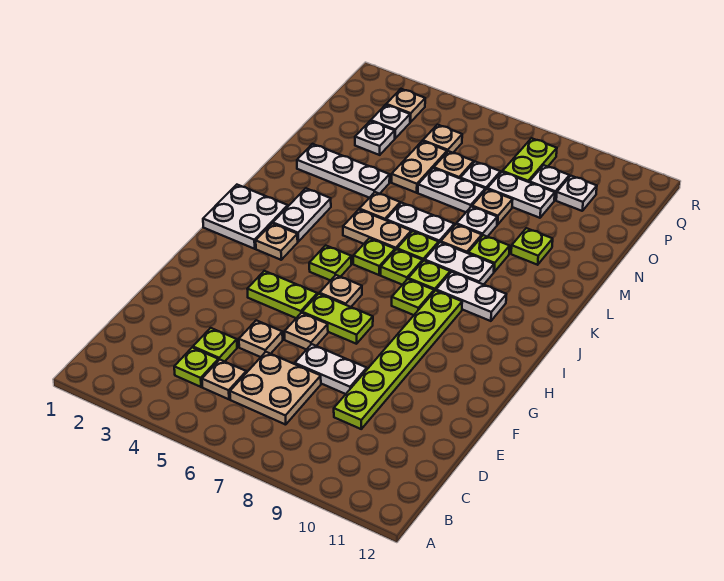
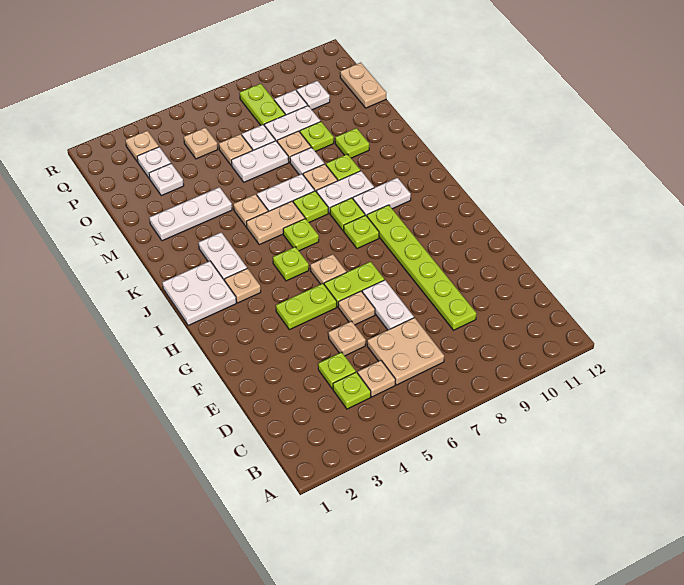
white plate E7:E8 level 1 -> white plate E7:F7 level 1
lime plate J7 level 1 -> lime plate N9 level 1
tan plate N5:O5 level 1 -> tan plate O12:P12 level 1

